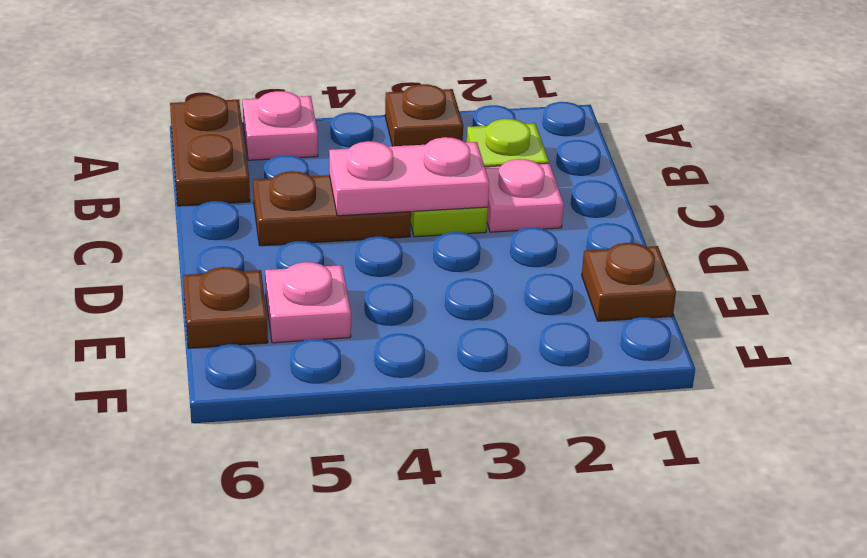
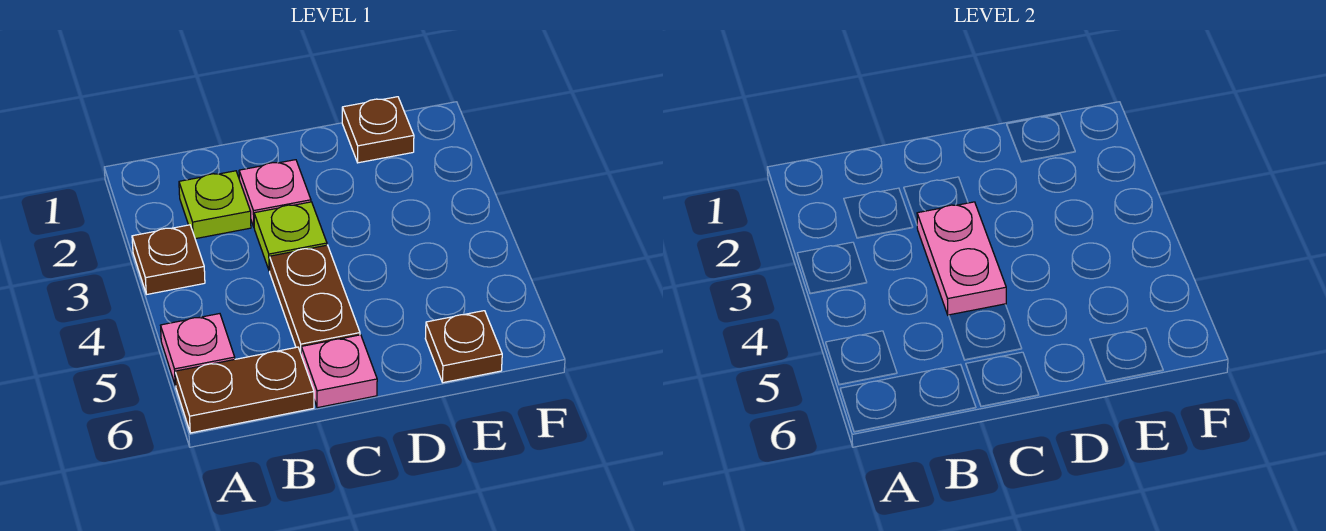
pink plate E5 level 1 -> pink plate C6 level 1

